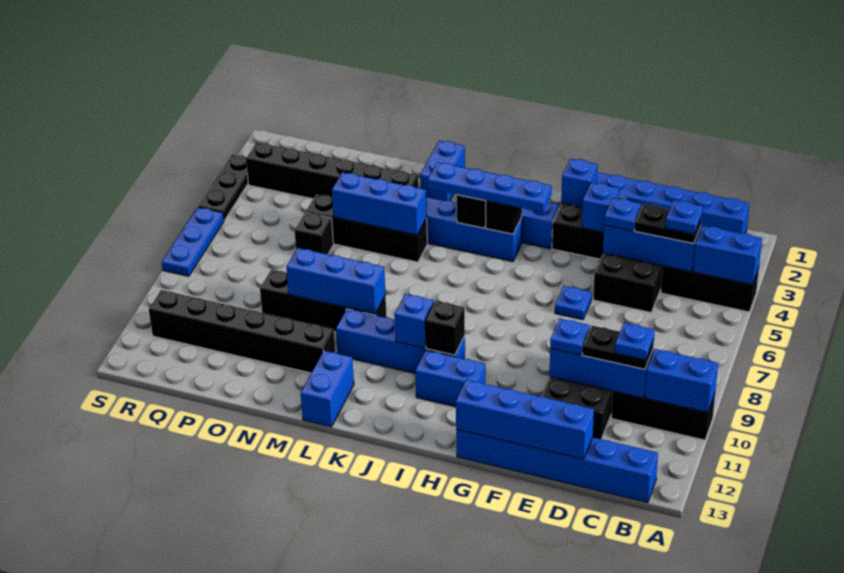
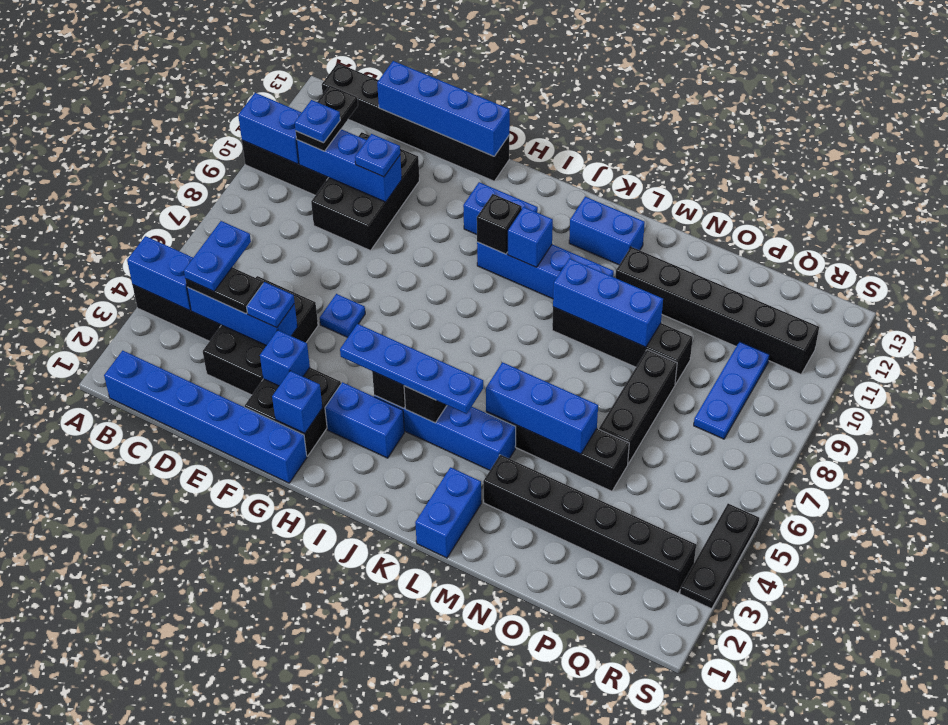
blue brick B13:G13 level 1 -> black brick B13:G13 level 1
blue plate C4 level 4 -> blue plate C4:C5 level 4
black plate C10:D10 level 3 -> black plate C10:C11 level 3
blue brick L12:L13 level 1 -> blue brick K12:L12 level 1
black brick O6 level 1 -> black brick O6:O8 level 1
blue plate S6:S8 level 1 -> blue plate Q8:Q10 level 1

